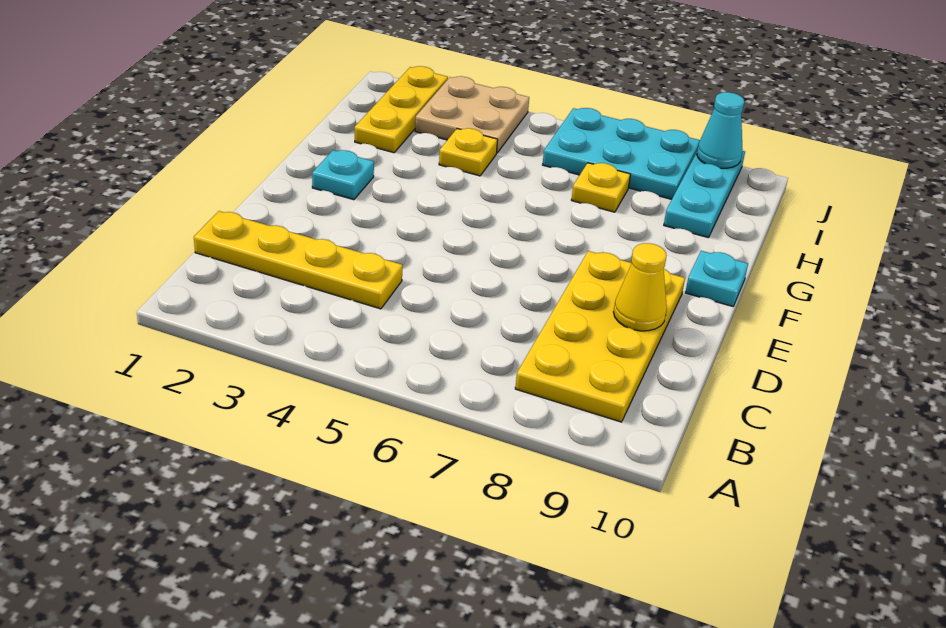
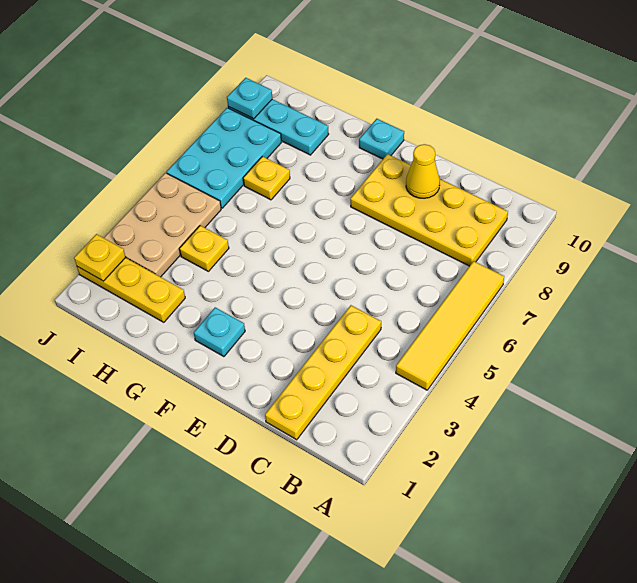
none -> yellow tile A4:A7 level 1
tan plate I3:J4 level 1 -> tan plate I3:J5 level 1
none -> yellow plate J2 level 2
cyan cone J9 level 2 -> cyan plate J9 level 2

